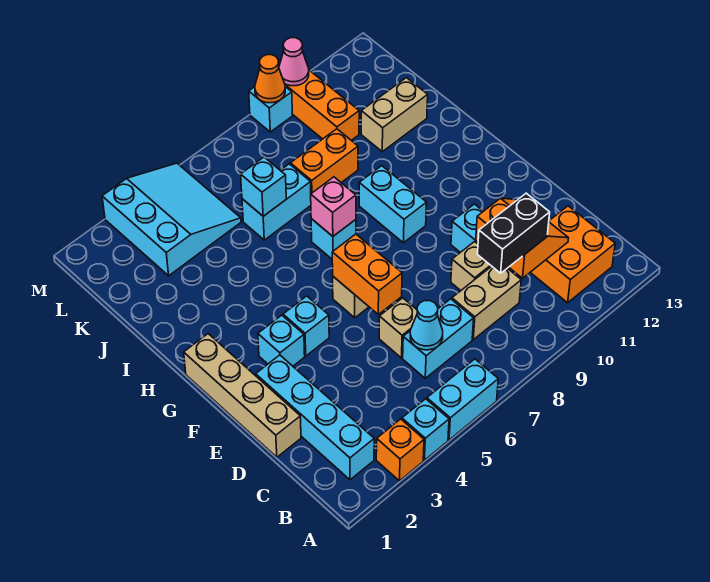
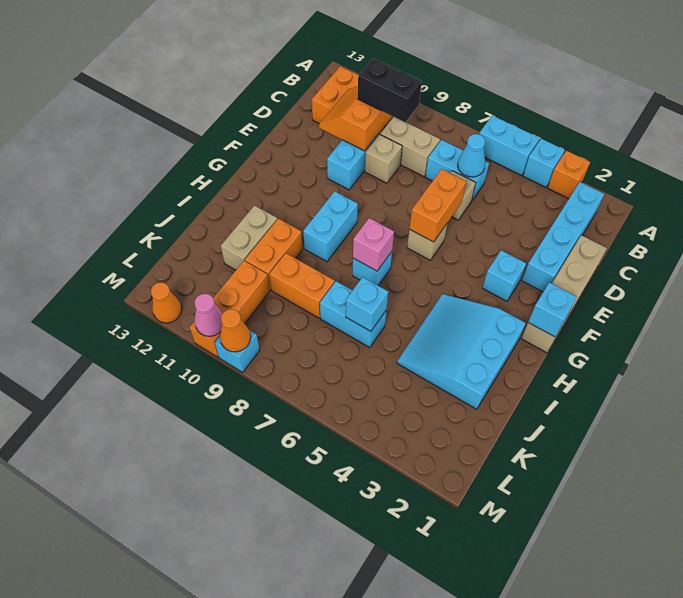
cyan brick F4 level 1 -> cyan brick G1 level 2
none -> orange brick I10:J10 level 1
tan brick J11:J12 level 1 -> tan brick I11:J11 level 1
cyan slope K3:M5 level 1 top 3 -> cyan slope H2:J4 level 1 top 2
none -> orange cone M12 level 1

